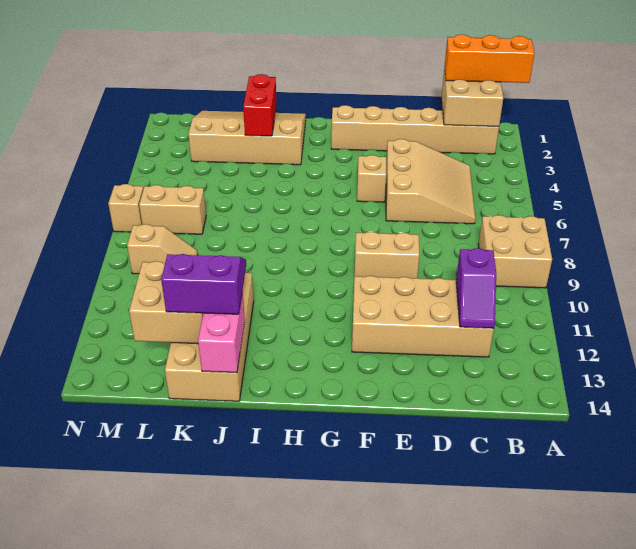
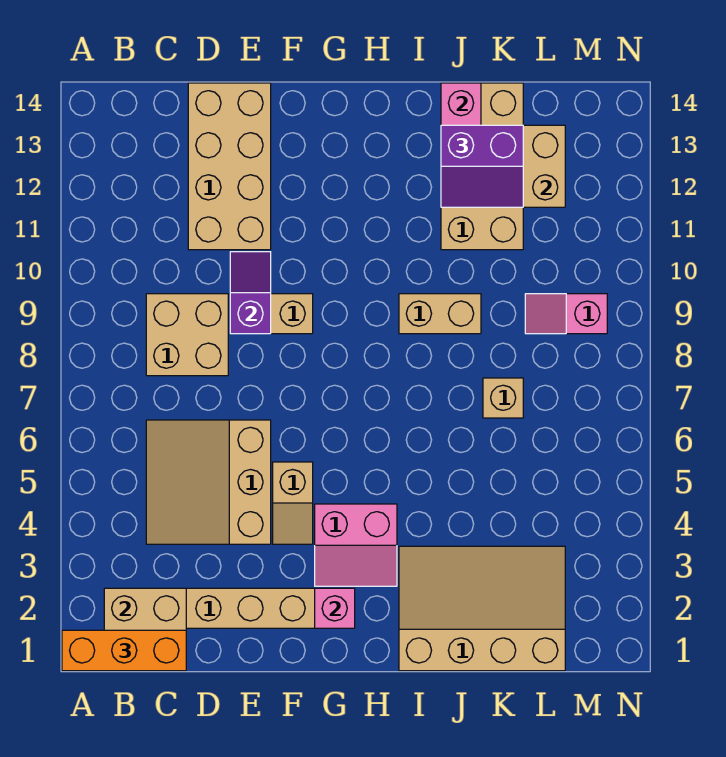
tan brick A8:B9 level 1 -> tan brick C8:D9 level 1
tan brick C11:F12 level 1 -> tan brick D11:E14 level 1
purple slope C11:C12 level 2 top 11 -> purple slope E9:E10 level 2 top 9
none -> pink brick G2 level 2
none -> pink slope G3:H4 level 1 top 4
tan slope I1:L3 level 1 top 3 -> tan slope I1:L3 level 1 top 1
red brick J2:J3 level 2 -> none
tan brick L7:M7 level 1 -> tan brick I9:J9 level 1
tan slope L9:M9 level 1 top M -> pink slope L9:M9 level 1 top M
tan brick N7 level 1 -> tan brick K7 level 1

